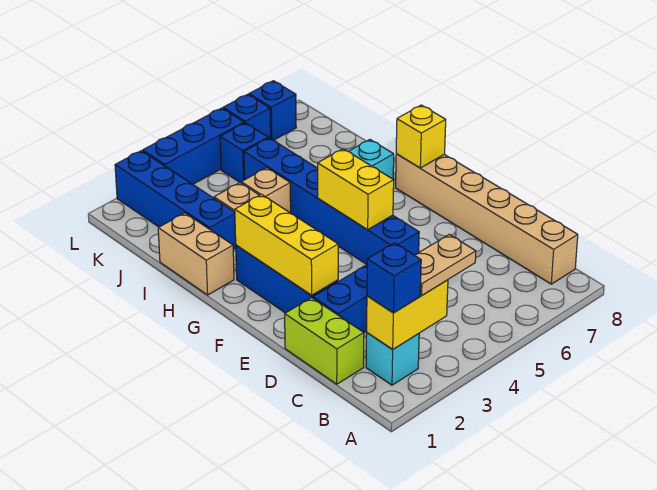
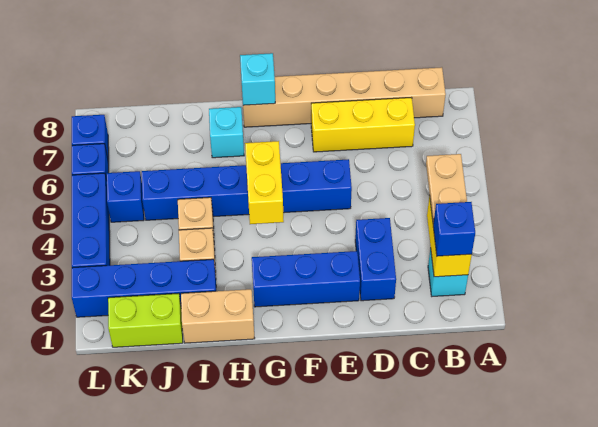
lime brick C1:D1 level 1 -> lime brick J1:K1 level 1
yellow brick E2:G2 level 2 -> yellow brick C7:E7 level 1
yellow brick F5:G5 level 2 -> yellow brick G4:G5 level 2
yellow brick G8 level 2 -> cyan brick G8 level 2

